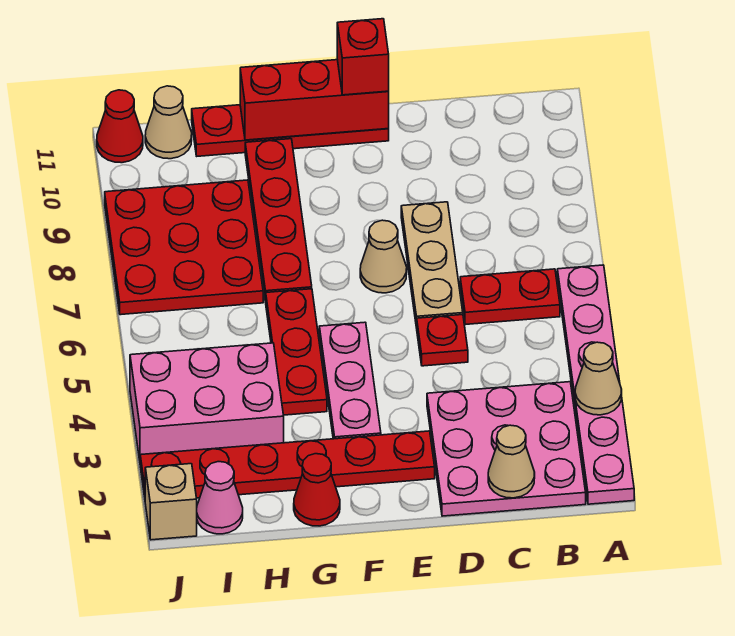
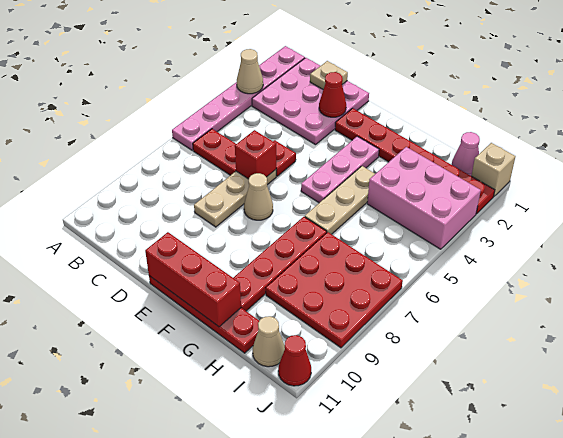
tan cone C1 level 2 -> tan plate C1 level 2
red brick E11 level 3 -> red brick D6 level 2
red cone G1 level 1 -> red cone D2 level 2
red plate G4:G6 level 1 -> tan plate G4:G6 level 1

